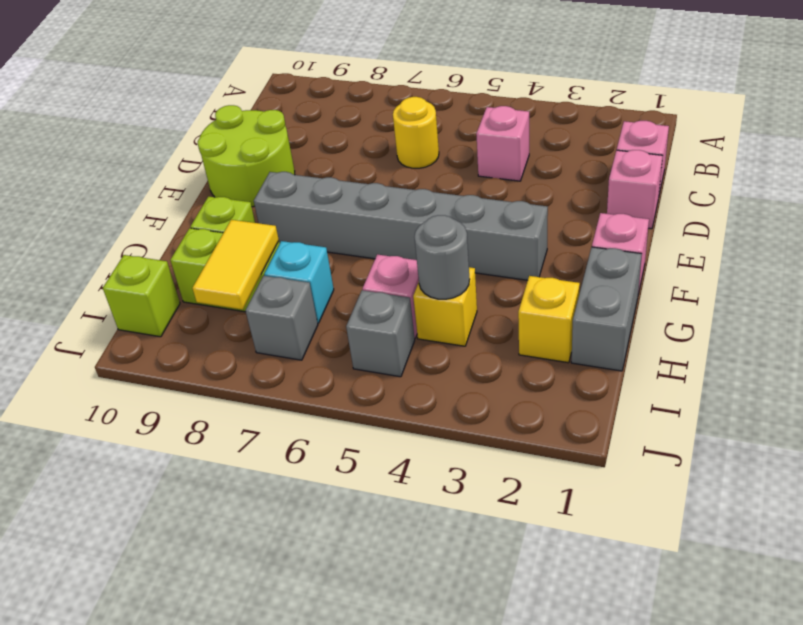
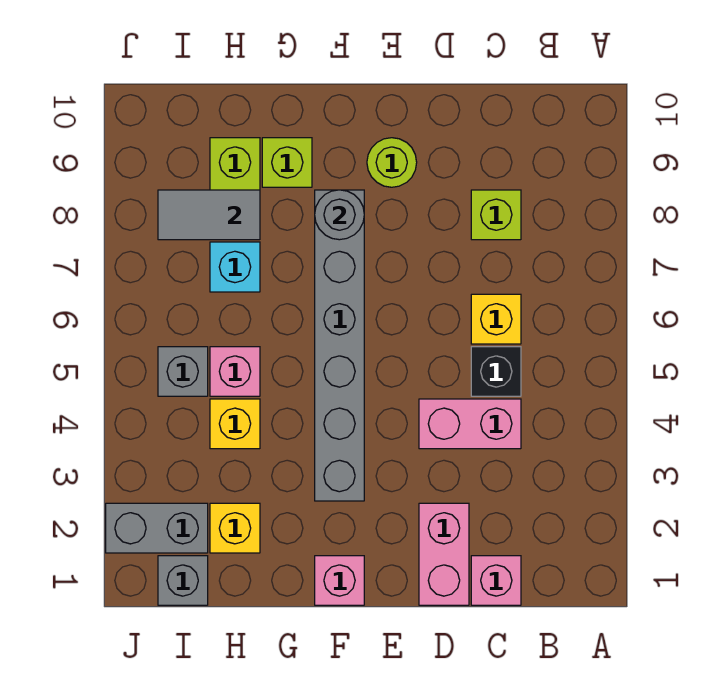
pink brick C4 level 1 -> pink brick C4:D4 level 1
none -> black brick C5 level 1
yellow round brick C6 level 1 -> yellow brick C6 level 1
pink brick D1 level 1 -> pink brick D1:D2 level 1
lime round brick D9:E10 level 1 -> lime round brick E9 level 1
grey brick G1:H1 level 1 -> grey brick I2:J2 level 1
grey round brick H4 level 2 -> grey round brick F8 level 2
yellow tile H8:I8 level 2 -> grey tile H8:I8 level 2
grey brick I7 level 1 -> grey brick I1 level 1
lime brick I10 level 1 -> lime brick C8 level 1

